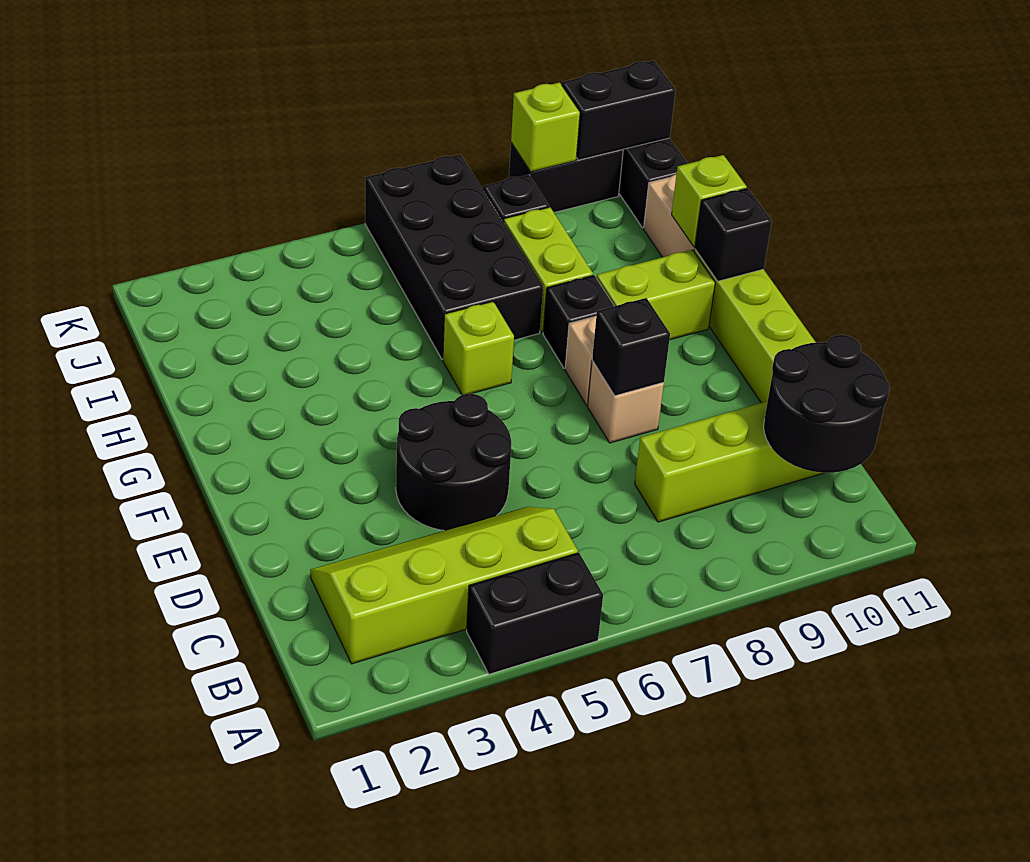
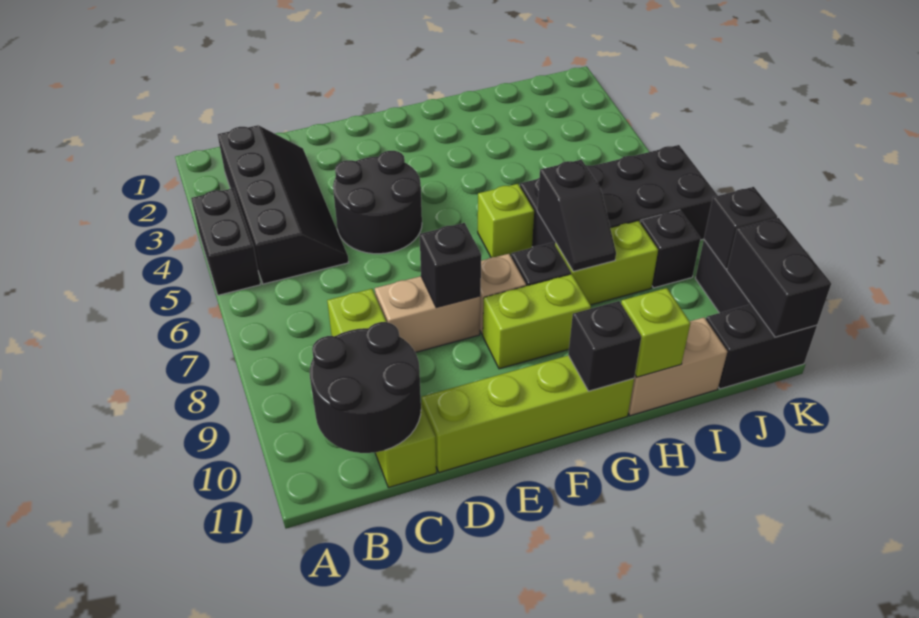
lime slope B2:C5 level 1 top B -> black slope B2:C5 level 1 top B
tan brick E8 level 1 -> tan brick D8:E8 level 1
lime brick G9:G10 level 1 -> lime brick F9:G9 level 1
none -> black slope H7:H8 level 2 top 7
lime brick K9 level 2 -> black brick K9 level 2

